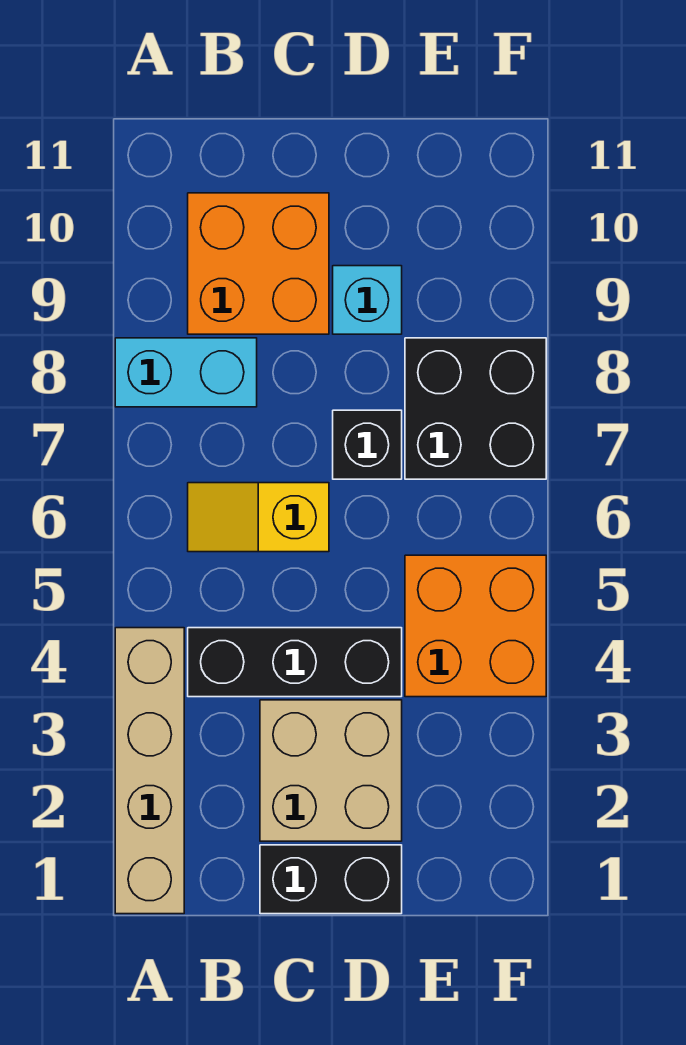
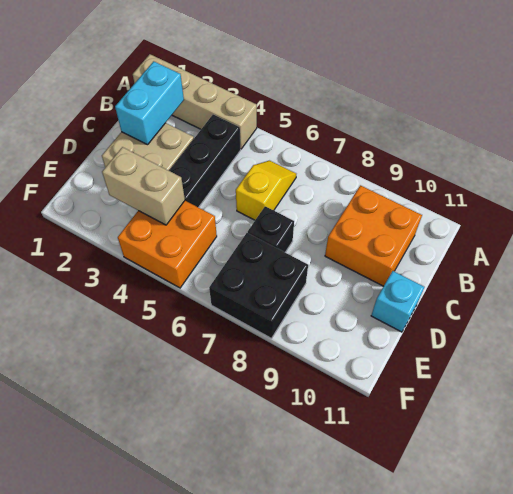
cyan brick A8:B8 level 1 -> cyan brick B2:C2 level 2
black brick C1:D1 level 1 -> none
cyan brick D9 level 1 -> cyan brick D11 level 1
none -> tan brick E3:E4 level 2

